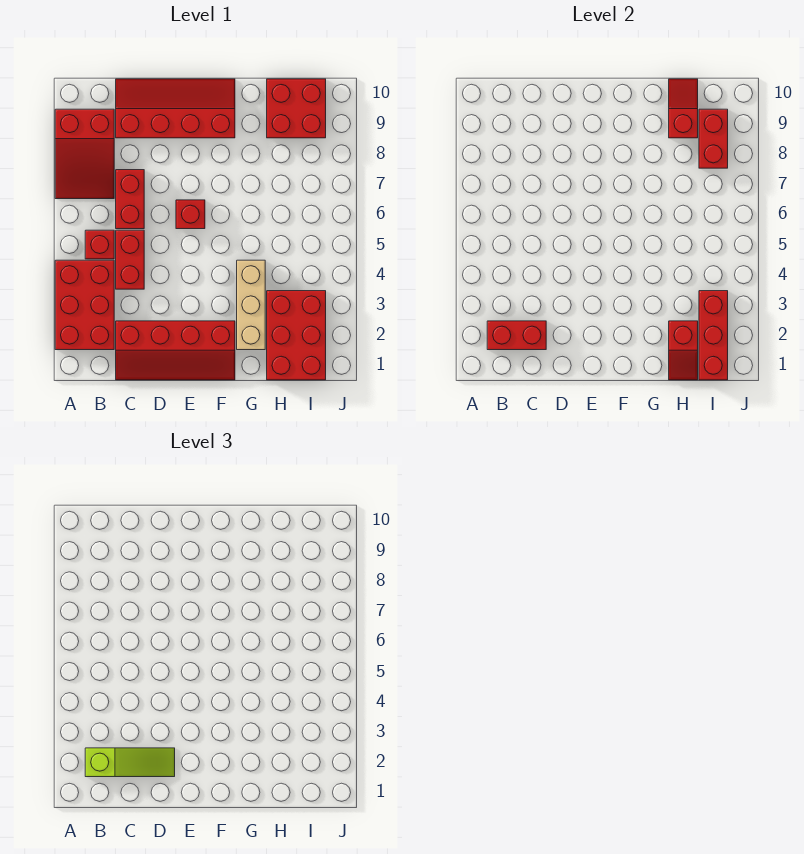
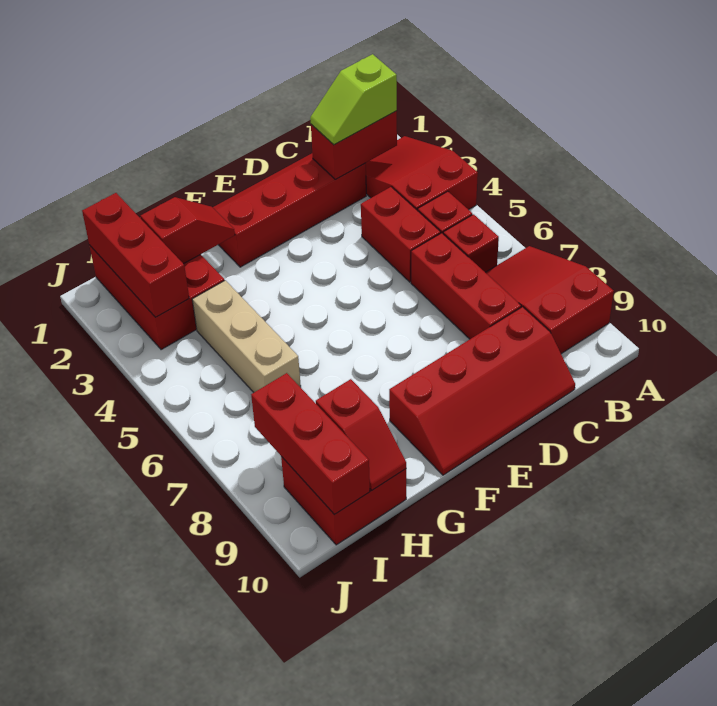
red brick A2:B4 level 1 -> red slope A2:B4 level 1 top 4
lime slope B2:D2 level 3 top B -> lime slope B2:C2 level 3 top B
red brick C6:C7 level 1 -> red brick C6:C8 level 1
red brick E6 level 1 -> red brick B6 level 1
tan brick G2:G4 level 1 -> tan brick H4:H6 level 1
red slope H1:H2 level 2 top 2 -> red slope G2:H2 level 2 top H
red brick I8:I9 level 2 -> red brick I8:I10 level 2

